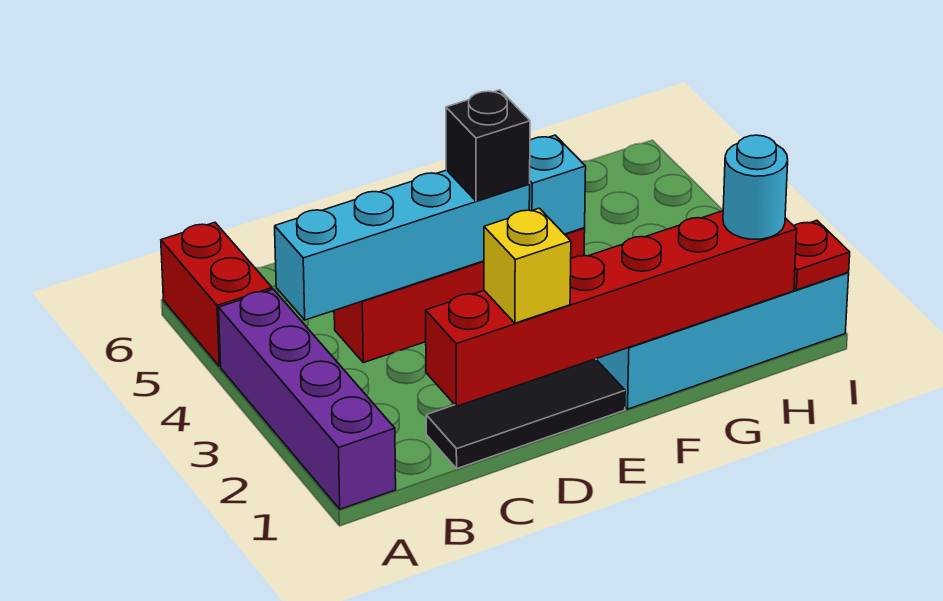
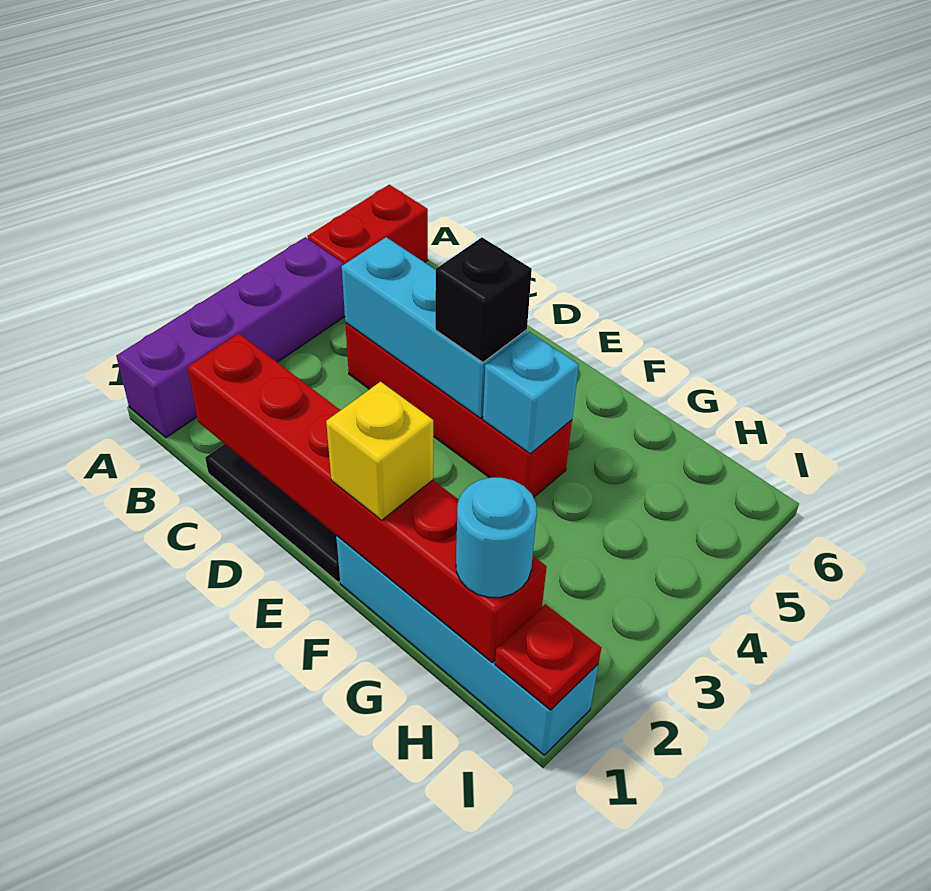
cyan brick B4:E4 level 2 -> cyan brick C4:E4 level 2
yellow brick D1 level 3 -> yellow brick F1 level 3

